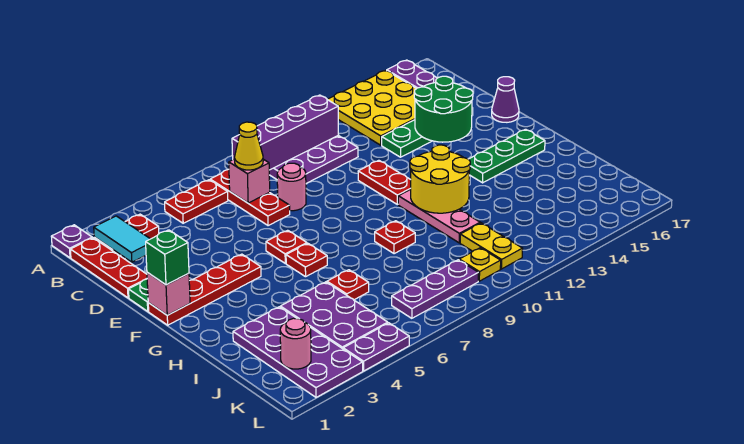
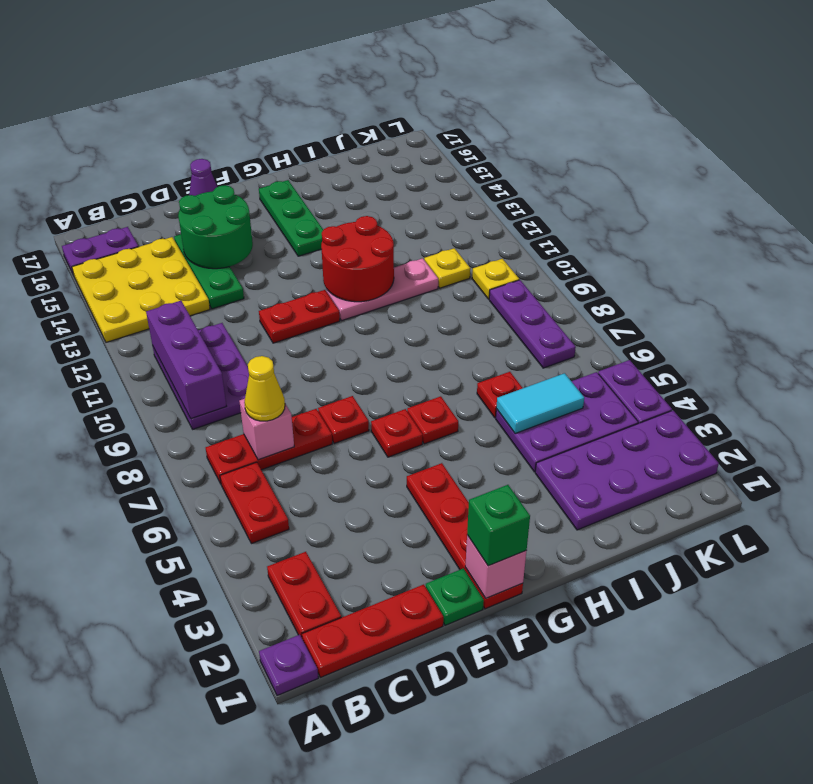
cyan tile B2:C2 level 2 -> cyan tile I5:J5 level 2
purple brick B8:B11 level 2 -> purple brick B9:B11 level 2
pink round brick D8 level 1 -> none
yellow round brick G11:H12 level 2 -> red round brick G11:H12 level 2
red plate H9 level 1 -> red plate E7 level 1
yellow plate J11:K11 level 1 -> yellow plate J11 level 1
pink round brick K2 level 2 -> none

